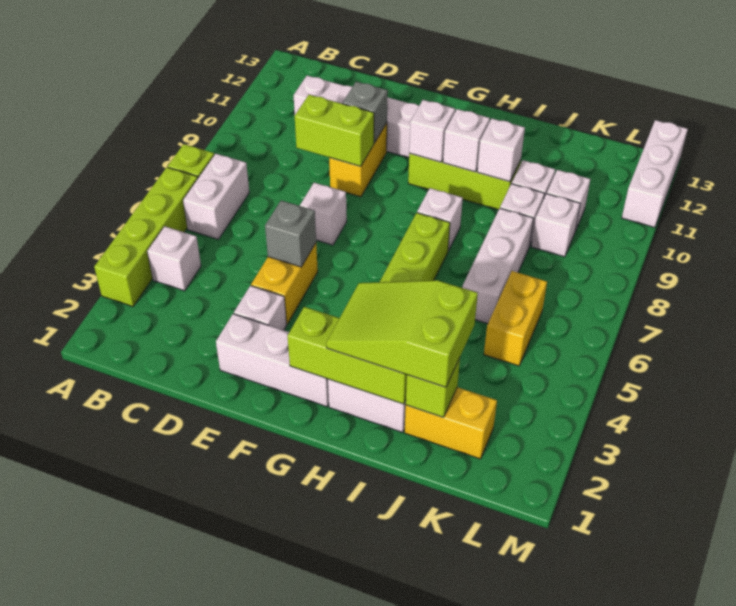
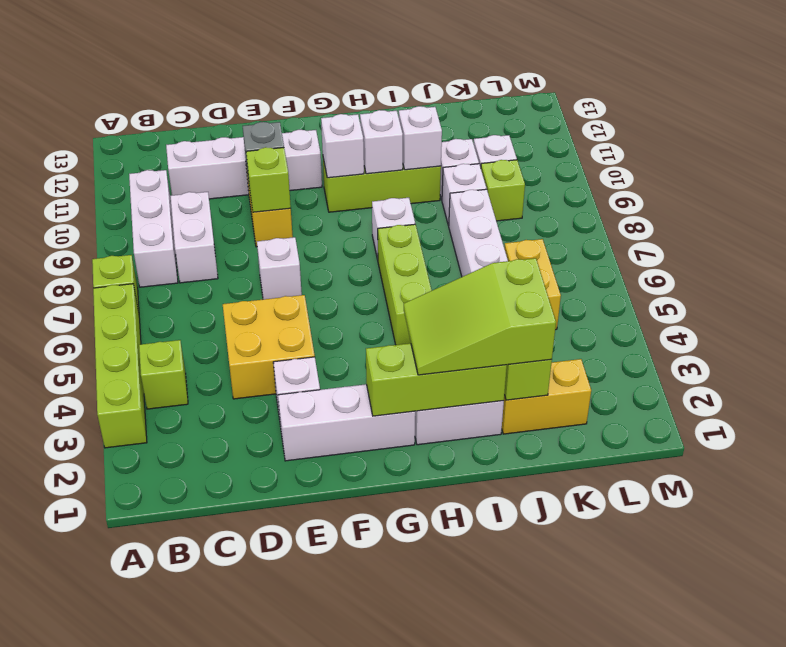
white brick B4 level 1 -> lime brick B4 level 1
white brick B6:B7 level 1 -> white brick C8:C9 level 1
lime brick D9:E9 level 2 -> lime brick E9 level 2
yellow brick E4:E5 level 1 -> yellow brick D4:E5 level 1
grey brick E5 level 2 -> none
white brick K9 level 1 -> lime brick K9 level 1
white brick M11:M13 level 1 -> white brick B8:B10 level 1

